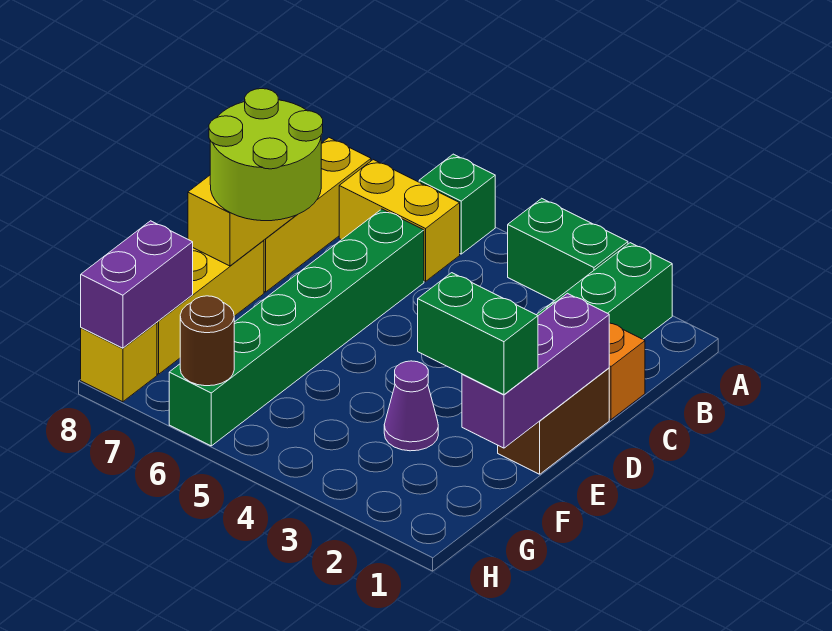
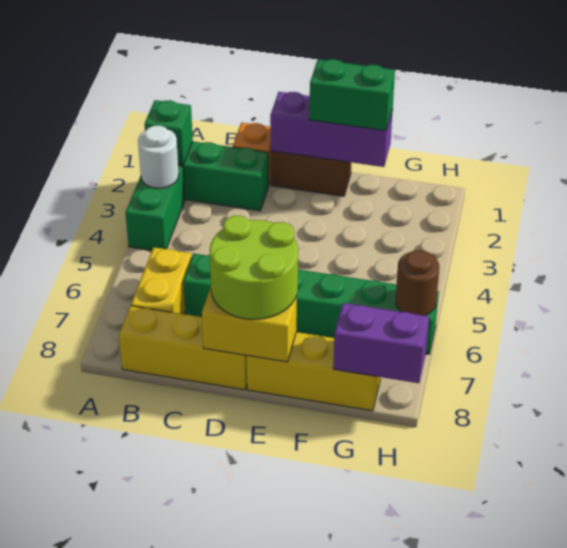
none -> white round brick A3 level 2
green brick A6 level 1 -> green brick A2 level 2
green brick F1:F2 level 3 -> green brick E1:F1 level 3
purple cone F3 level 1 -> none
yellow brick H8 level 1 -> none

